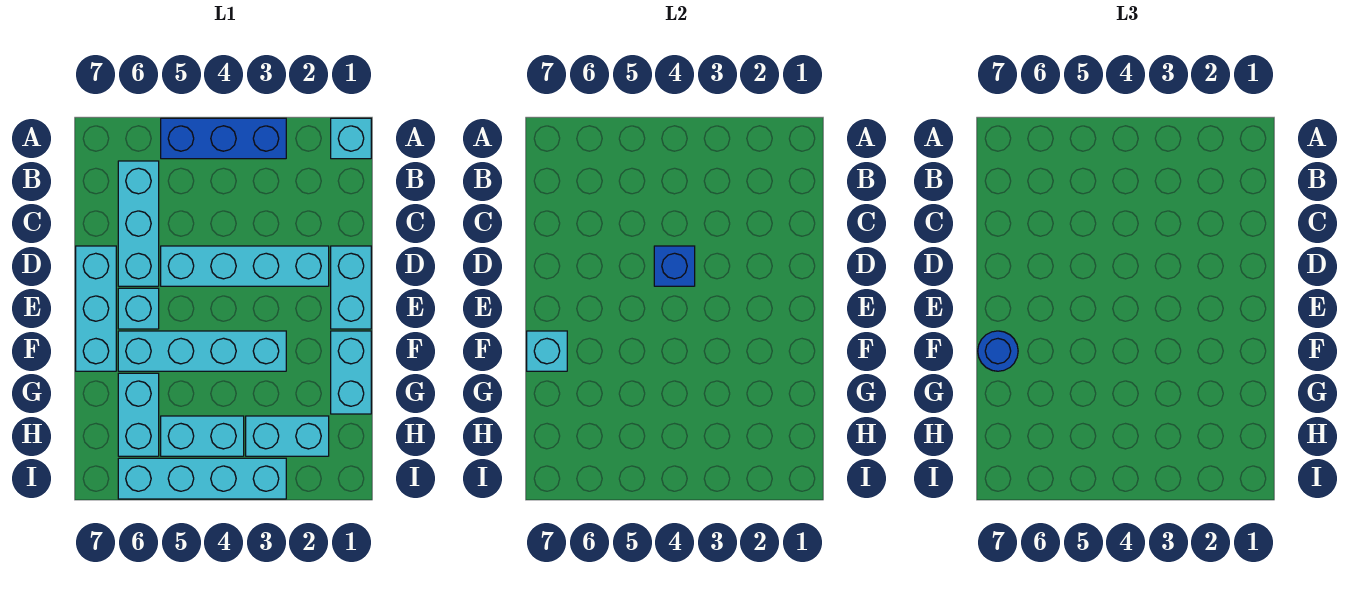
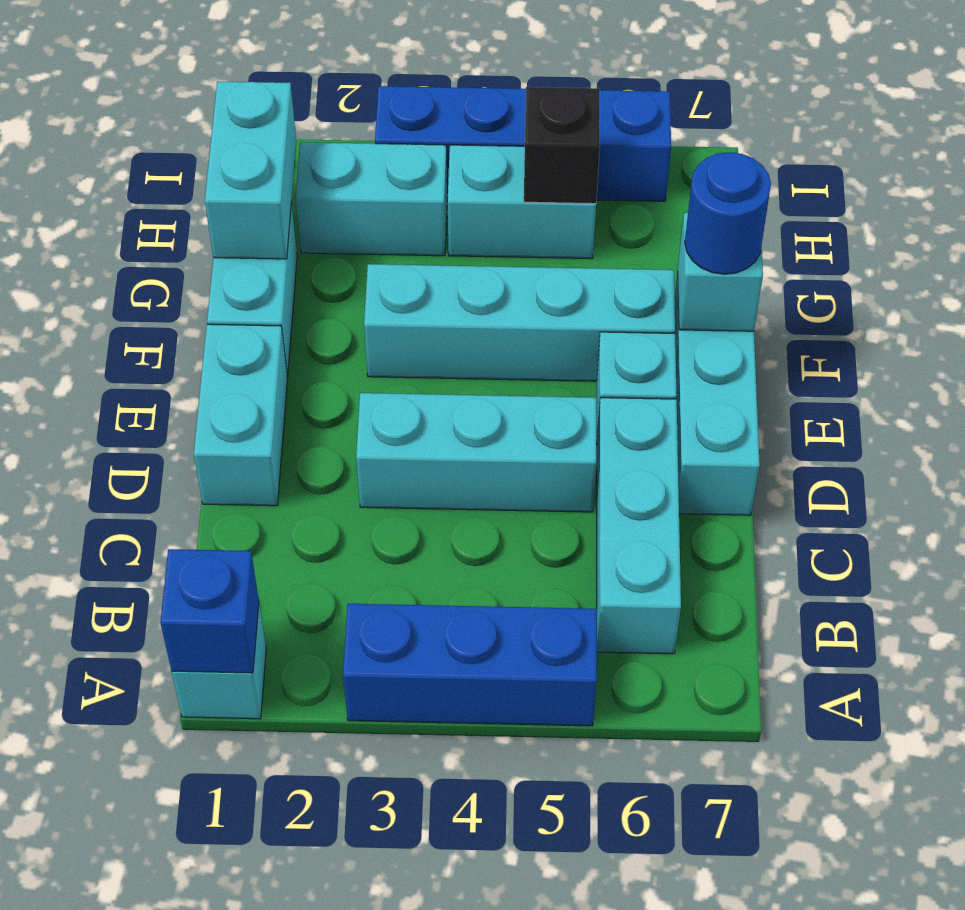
cyan brick D2:D5 level 1 -> cyan brick D3:D5 level 1
blue brick D4 level 2 -> blue brick A1 level 2
cyan brick G6:H6 level 1 -> cyan brick G1:H1 level 2
none -> black brick H5 level 2
cyan brick I3:I6 level 1 -> blue brick I3:I6 level 1

